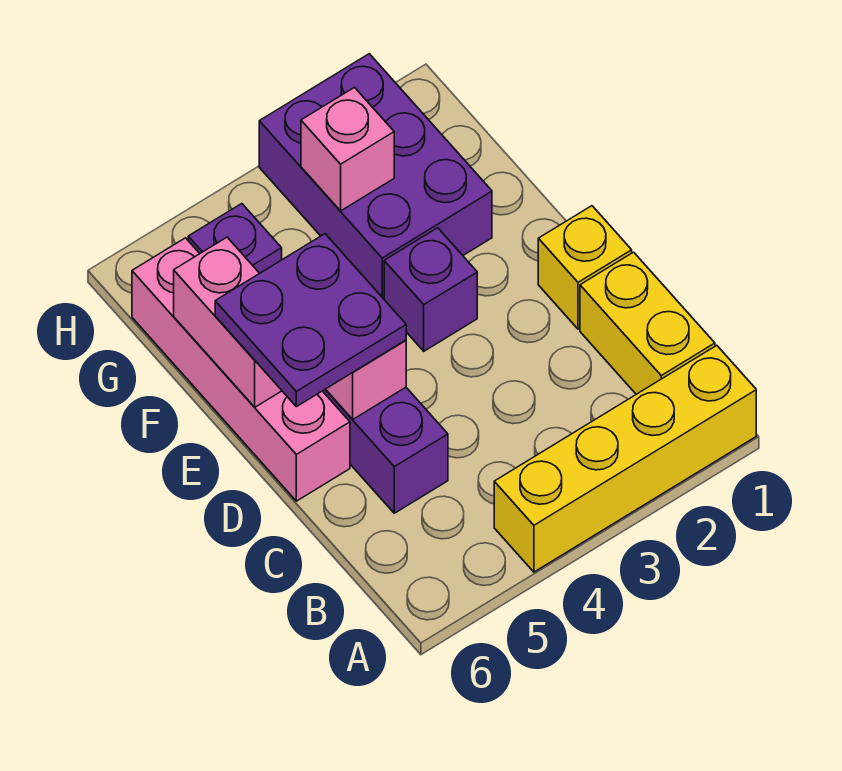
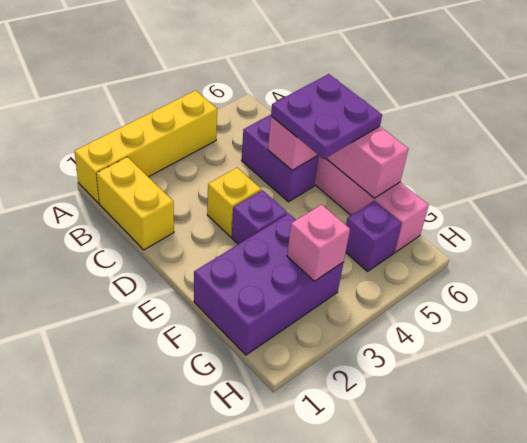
yellow brick D1 level 1 -> yellow brick D3 level 1
purple brick F2:H3 level 1 -> purple brick F1:G3 level 1

